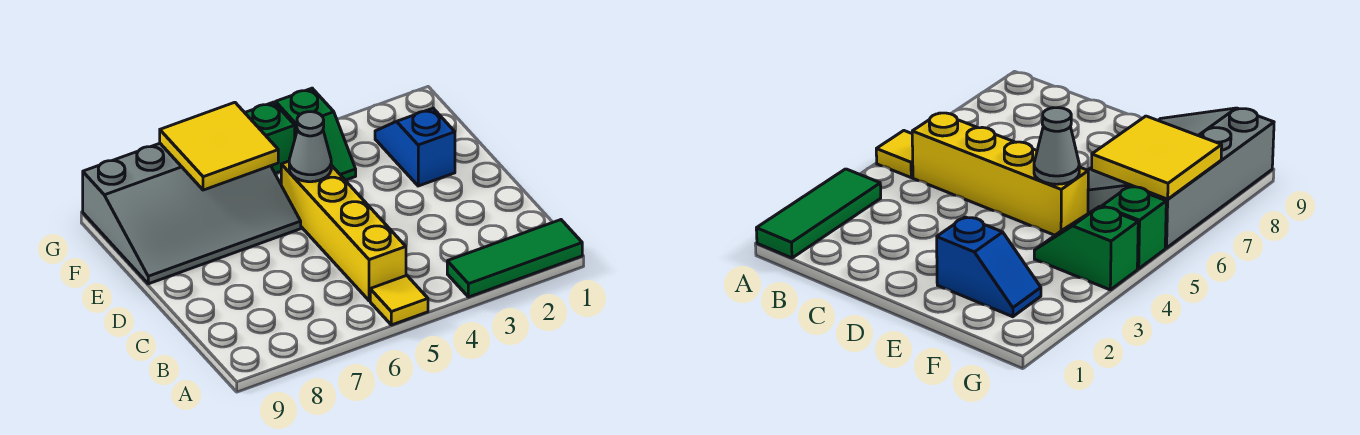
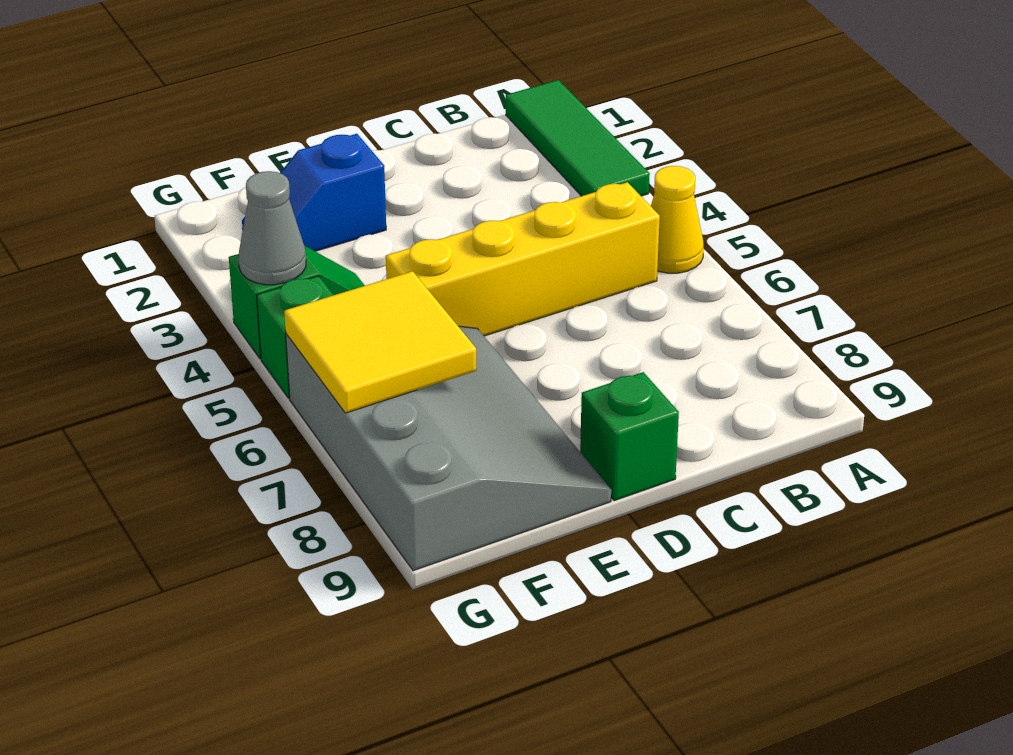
yellow tile A5 level 1 -> yellow cone A5 level 1
none -> green brick D9 level 1
grey cone E5 level 2 -> grey cone G4 level 2

